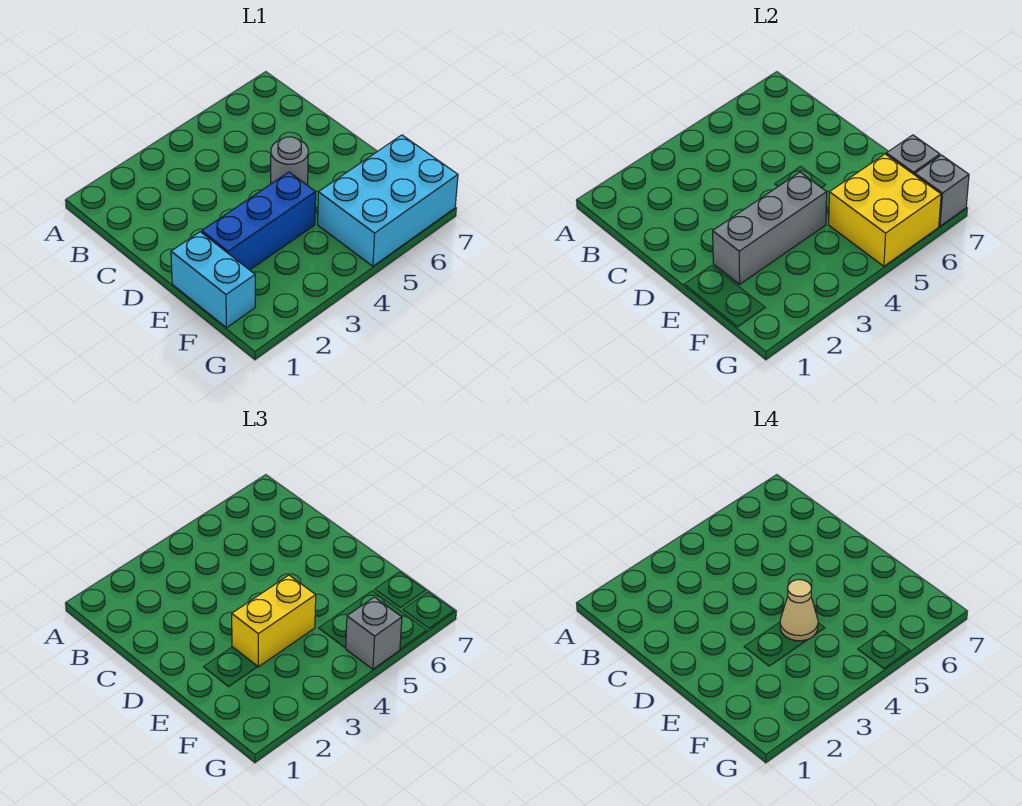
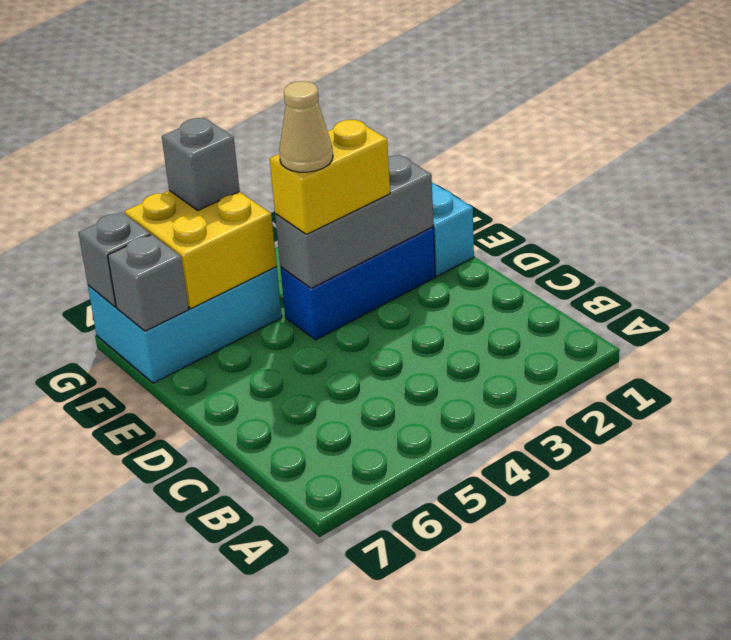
grey round brick D5 level 1 -> none

